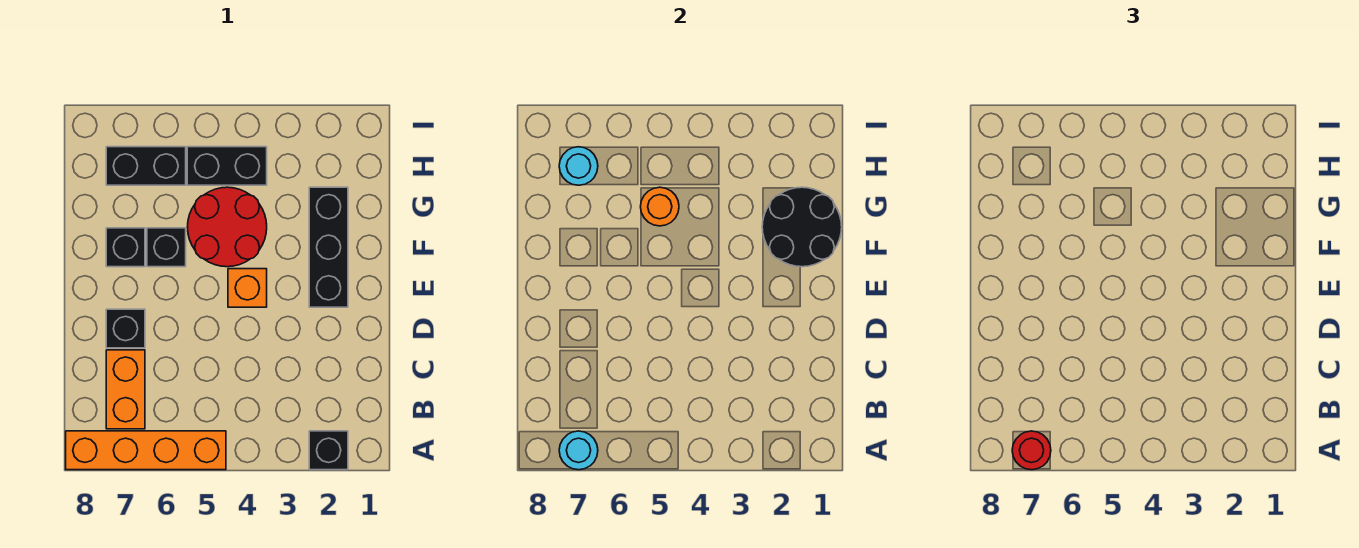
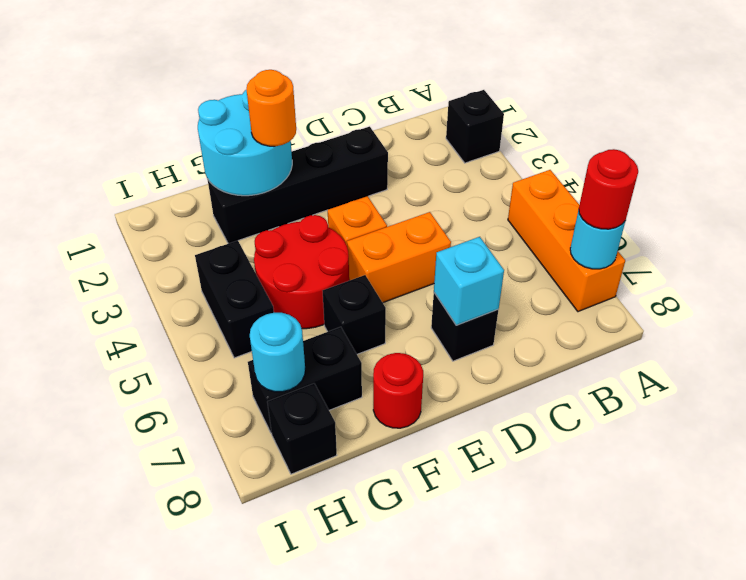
orange brick A5:A8 level 1 -> orange brick A5:A7 level 1
orange brick B7:C7 level 1 -> orange brick D5:E5 level 1
none -> cyan brick D7 level 2
black brick E2:G2 level 1 -> black brick D2:G2 level 1
black round brick F1:G2 level 2 -> cyan round brick F1:G2 level 2
black brick F7 level 1 -> black brick H8 level 1
none -> red round brick F8 level 1
orange round brick G5 level 2 -> orange round brick F2 level 3
black brick H6:H7 level 1 -> black brick G7:H7 level 1

